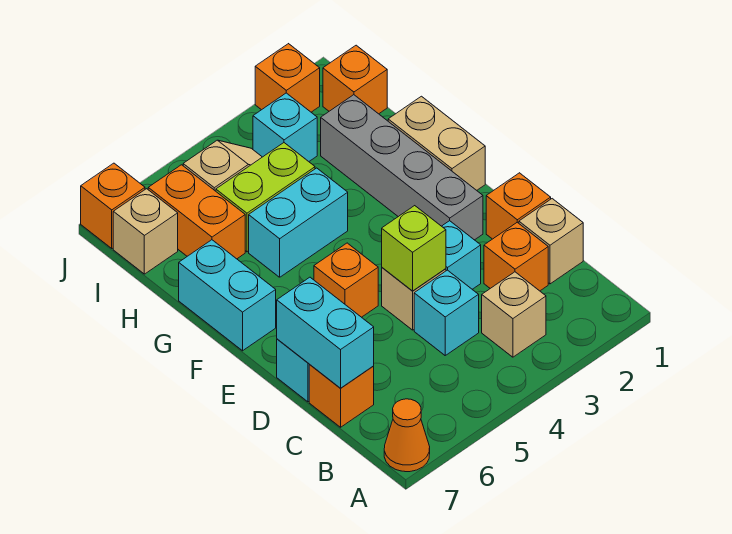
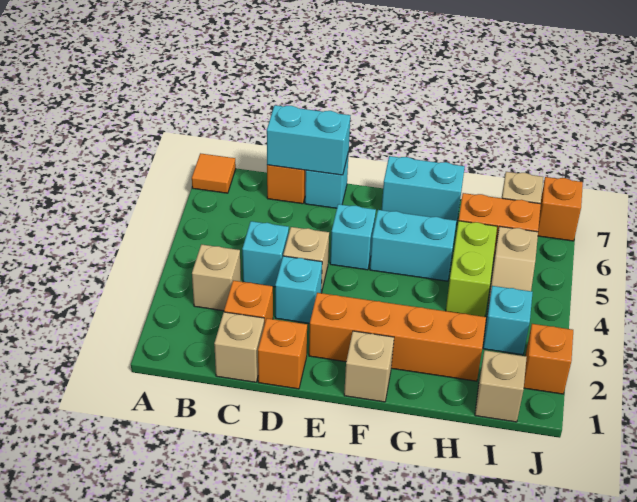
orange cone A7 level 1 -> orange tile A7 level 1
lime brick D4 level 2 -> none
grey brick E2:H2 level 1 -> orange brick E2:H2 level 1
orange brick E5 level 1 -> cyan brick E5 level 1
tan brick F1:G1 level 1 -> tan brick F1 level 1
cyan brick G4:G5 level 1 -> cyan brick F5:G5 level 1
orange brick I1 level 1 -> tan brick I1 level 1

